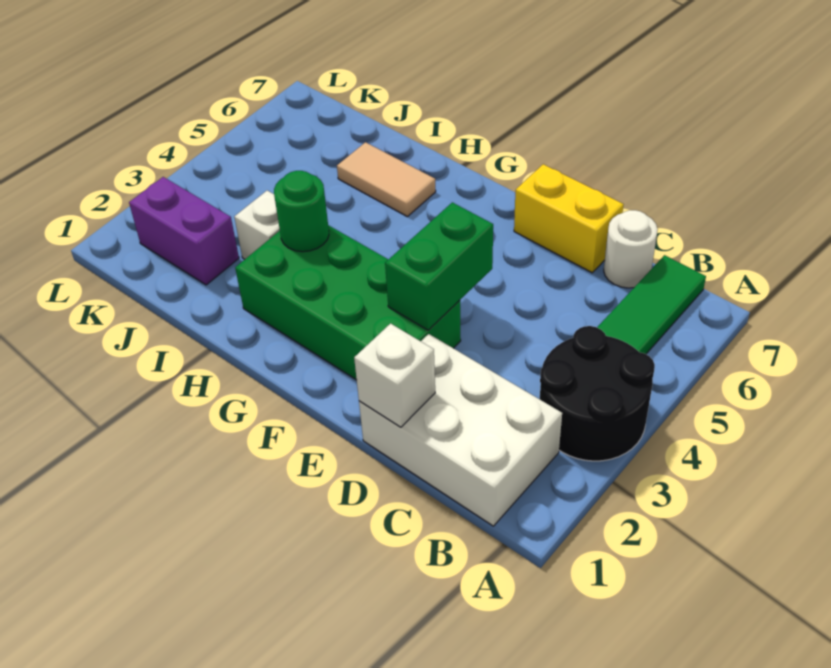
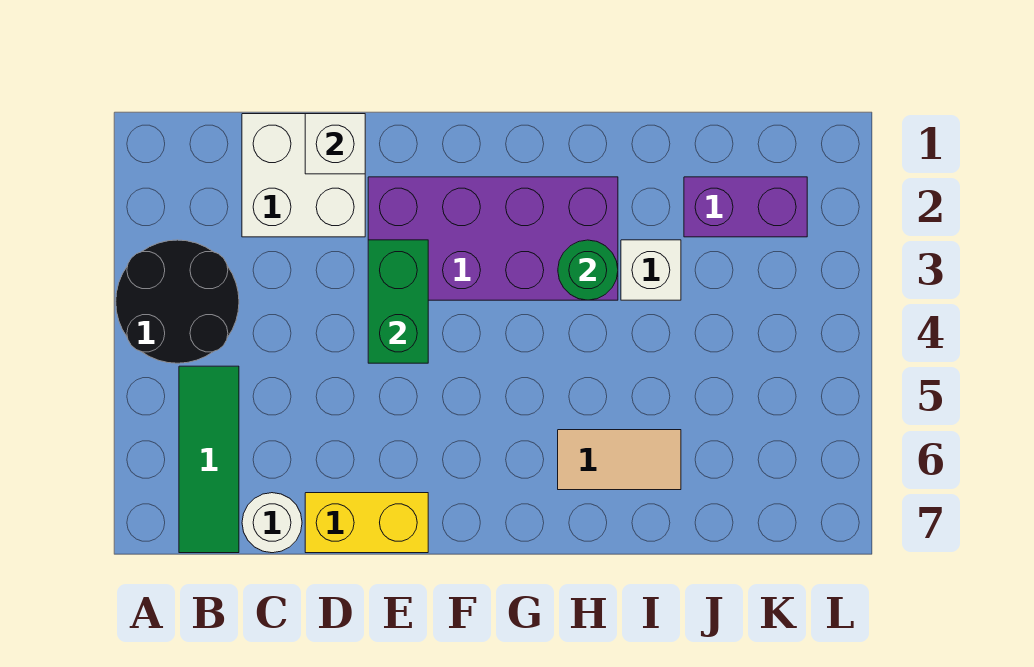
white brick B1:D2 level 1 -> white brick C1:D2 level 1
green brick E2:H3 level 1 -> purple brick E2:H3 level 1

